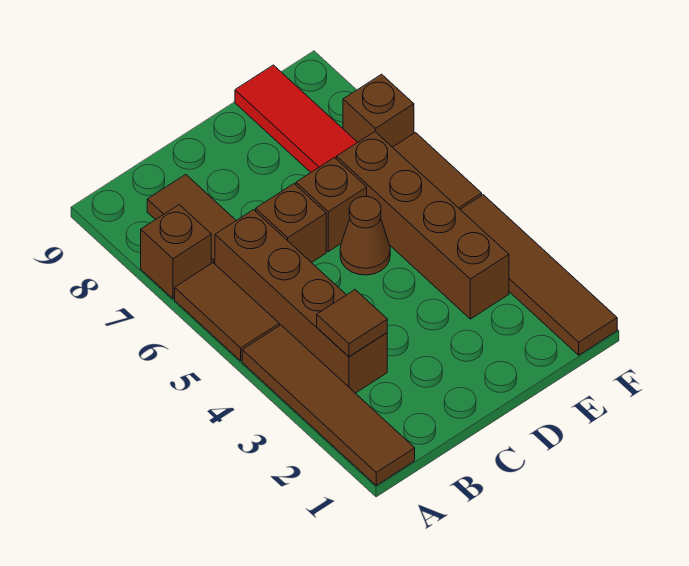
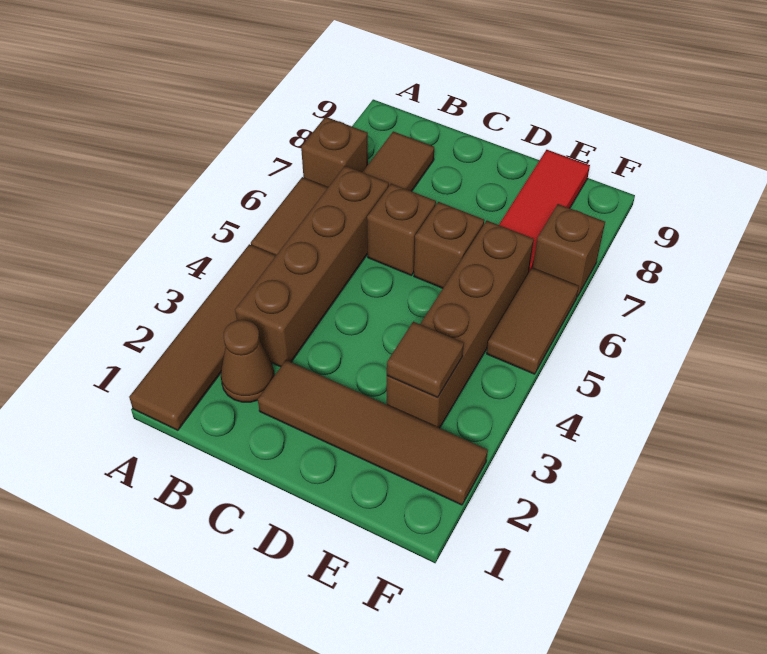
brown tile B3 level 2 -> brown tile E3 level 2
brown cone D5 level 1 -> brown cone B2 level 1
brown tile F1:F4 level 1 -> brown tile C2:F2 level 1

